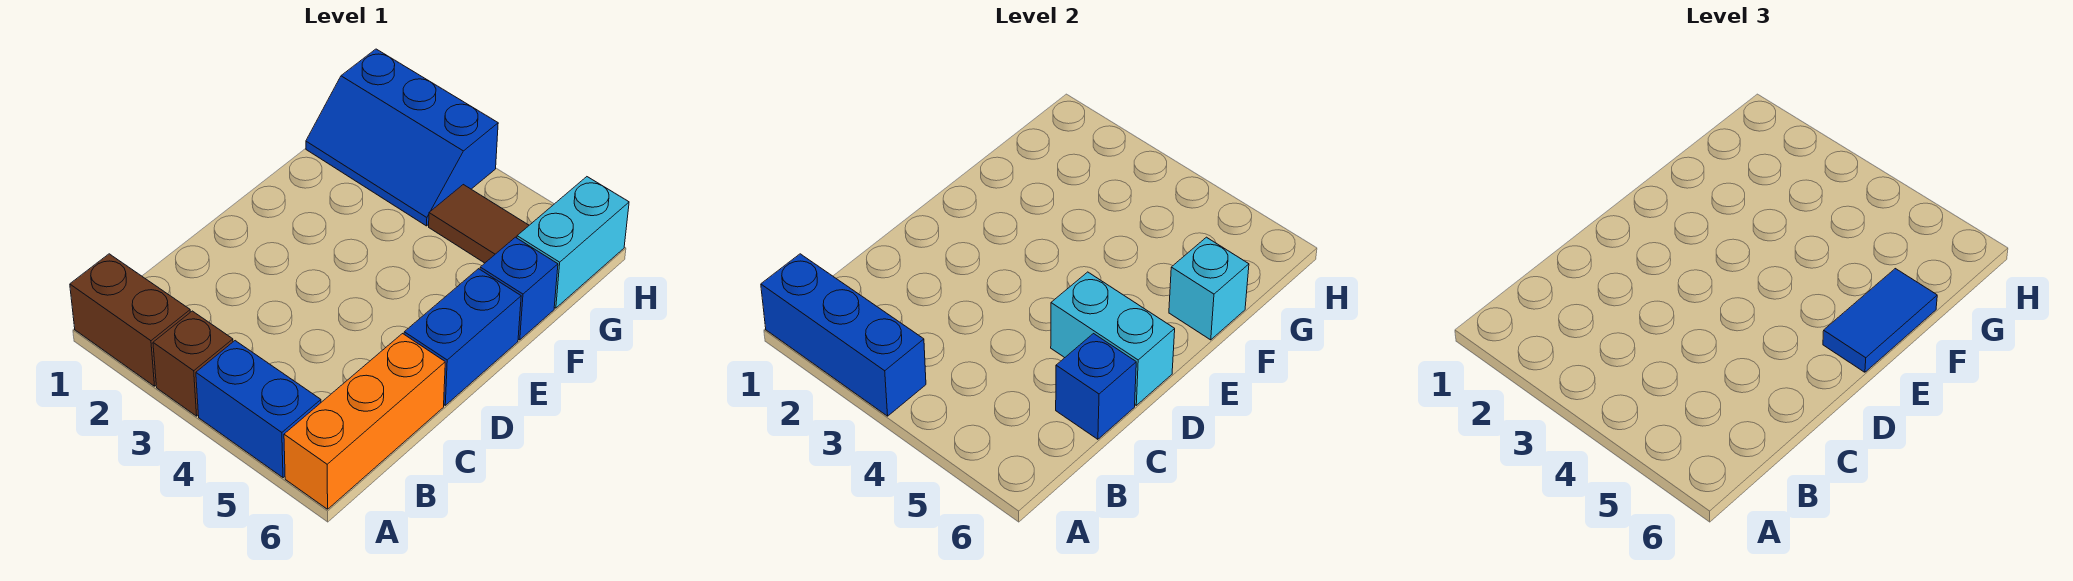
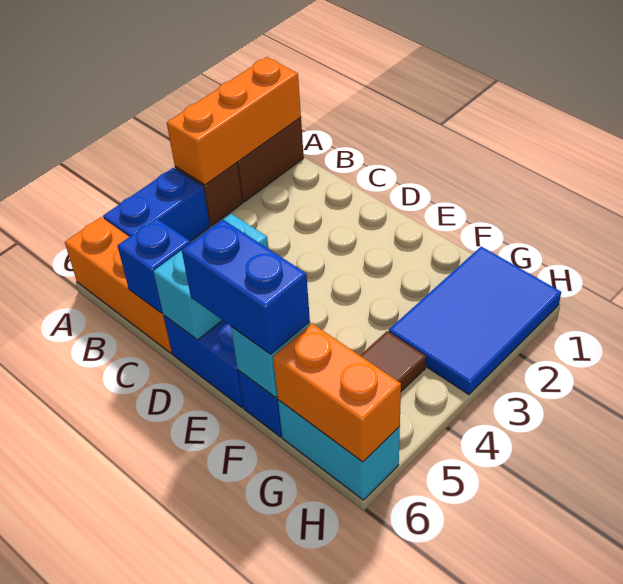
blue brick A1:A3 level 2 -> orange brick A1:A3 level 2
blue tile E6:F6 level 3 -> blue brick E6:F6 level 3
blue slope G1:H3 level 1 top H -> blue tile G1:H3 level 1
none -> orange brick G6:H6 level 2

